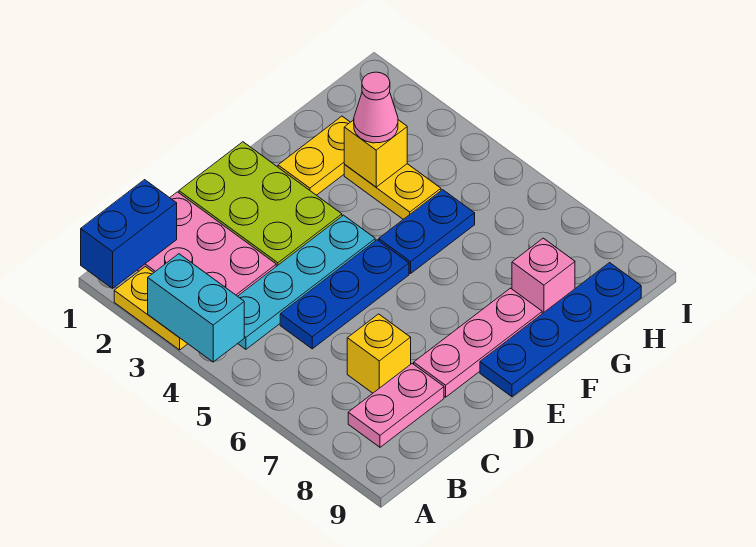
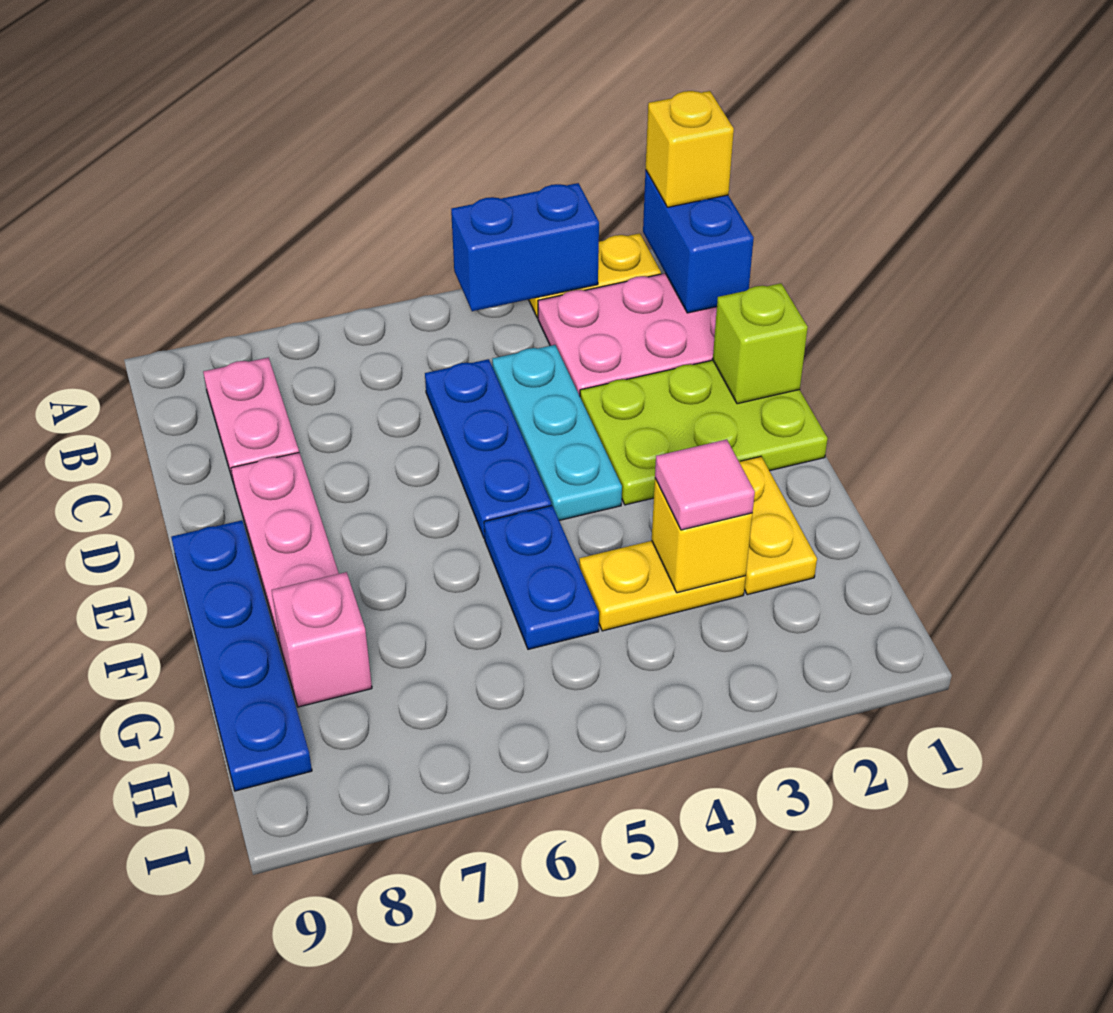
cyan brick A3:A4 level 2 -> blue brick A3:A4 level 2
cyan plate B4:E4 level 1 -> cyan plate C4:E4 level 1
yellow brick C7 level 1 -> yellow brick A1 level 3
none -> lime brick D1 level 2
pink cone G3 level 3 -> pink tile G3 level 3

